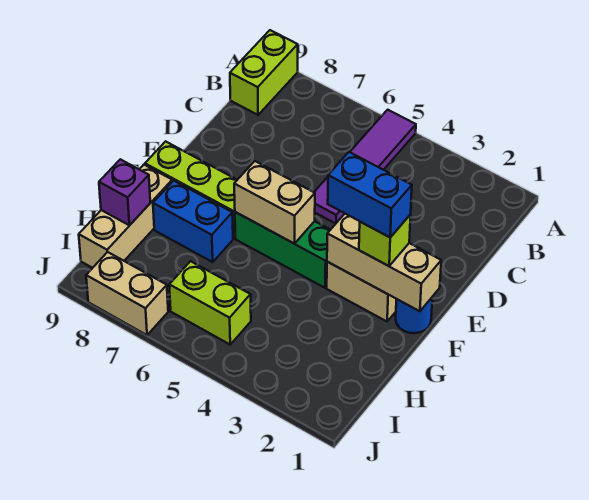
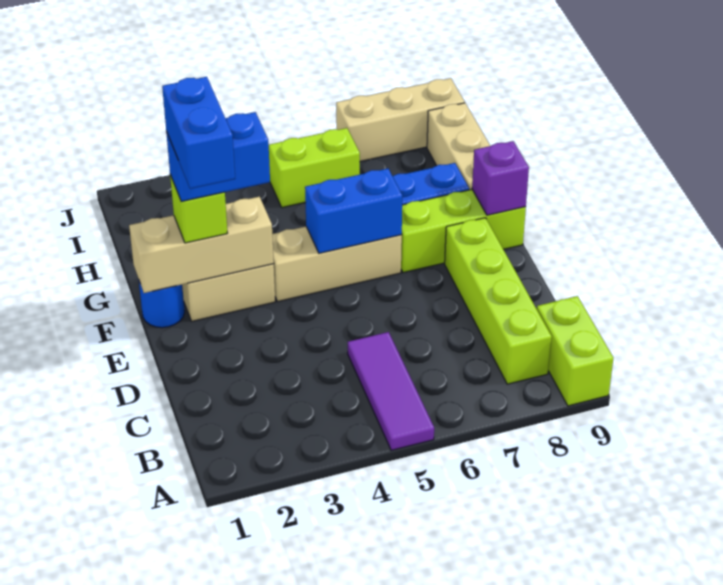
purple tile A5:D5 level 1 -> purple tile A5:C5 level 1
none -> lime brick B8:E8 level 1
none -> blue brick E2:F2 level 5
green brick F4:F6 level 1 -> tan brick F4:F6 level 1
tan brick F5:F6 level 2 -> blue brick F5:F6 level 2
purple brick H9 level 2 -> purple brick F9 level 2
tan brick J7:J8 level 1 -> tan brick J7:J9 level 1

